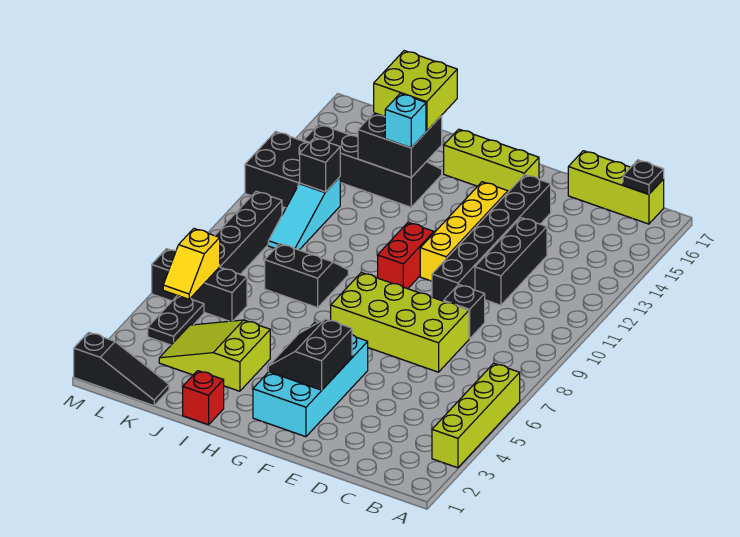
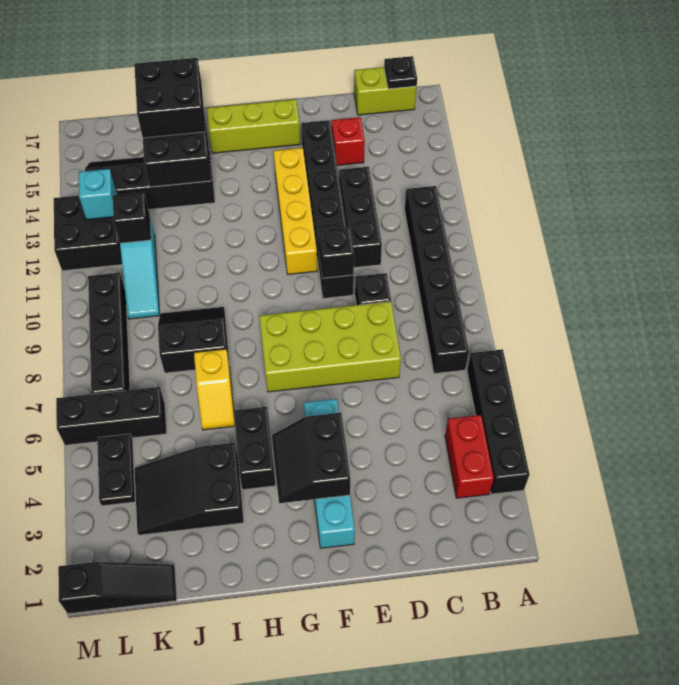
lime brick A3:A6 level 1 -> black brick A3:A6 level 1
none -> black brick B7:B12 level 1
lime brick B17:D17 level 1 -> lime brick B17:C17 level 1
none -> black brick E10 level 2
cyan brick F2:G5 level 1 -> cyan brick F2:F5 level 1
red brick G10:G11 level 1 -> red brick B3:B4 level 1
none -> black brick H4:H5 level 1
red brick I1 level 1 -> red brick D15 level 1
lime slope I3:K4 level 1 top I -> black slope I3:K4 level 1 top I
cyan brick I14 level 3 -> cyan brick L13 level 2
lime brick I15:J16 level 3 -> black brick I15:J16 level 3
yellow slope L5:L6 level 2 top 6 -> yellow slope I6:I7 level 1 top 7

